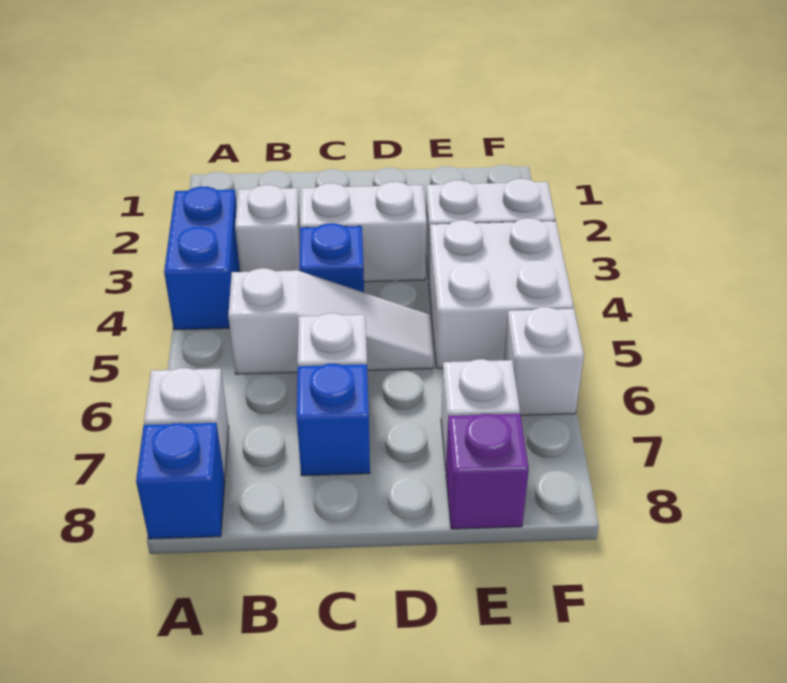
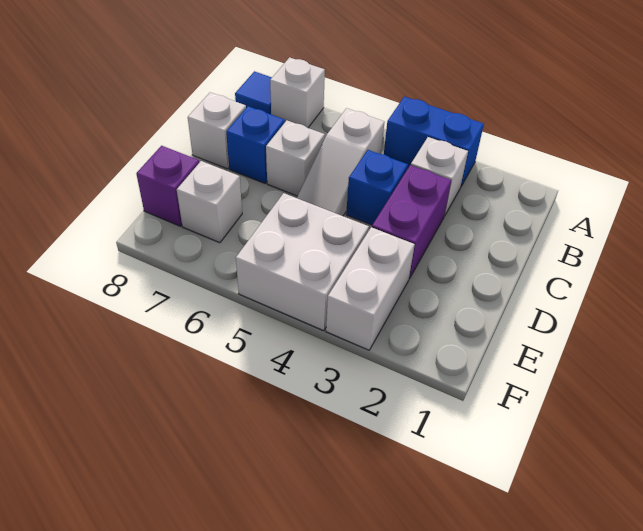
blue brick A8 level 1 -> blue tile A8 level 1
white brick C3:D3 level 1 -> purple brick C3:D3 level 1
white brick F6 level 1 -> white brick C8 level 1

